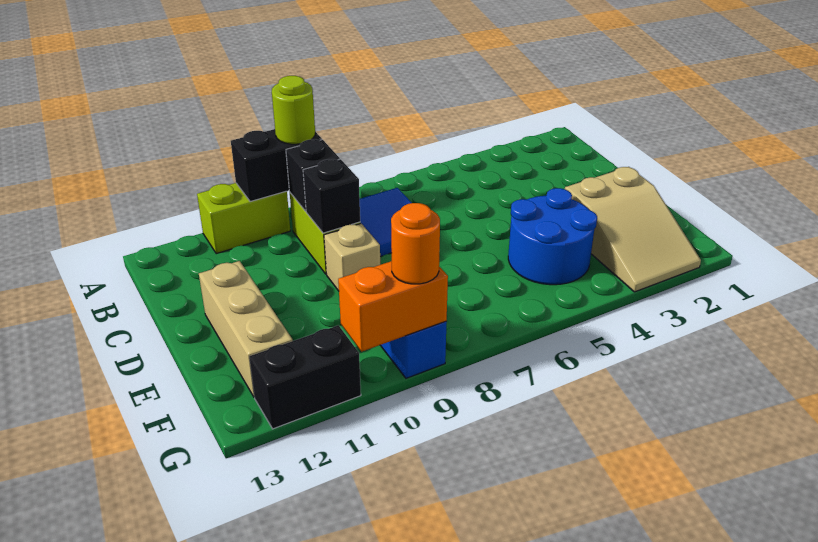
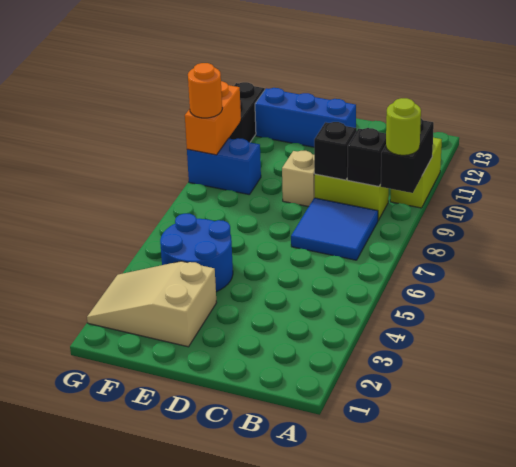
tan brick D12:F12 level 1 -> blue brick D12:F12 level 1

